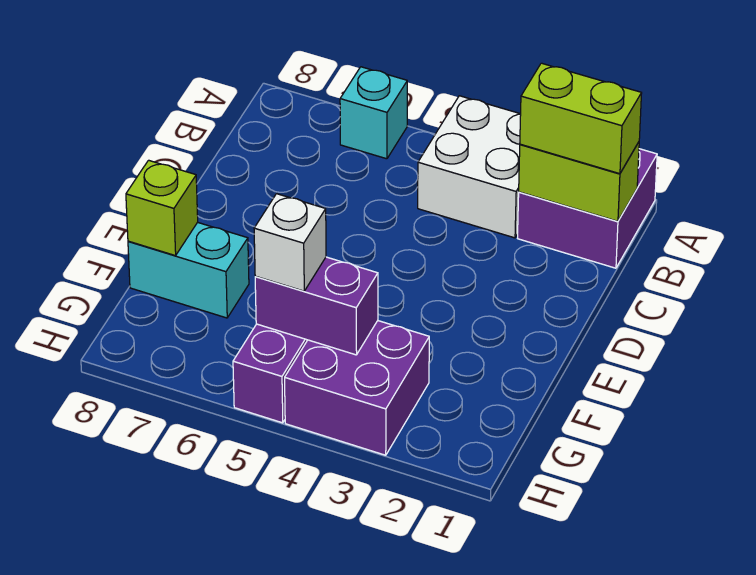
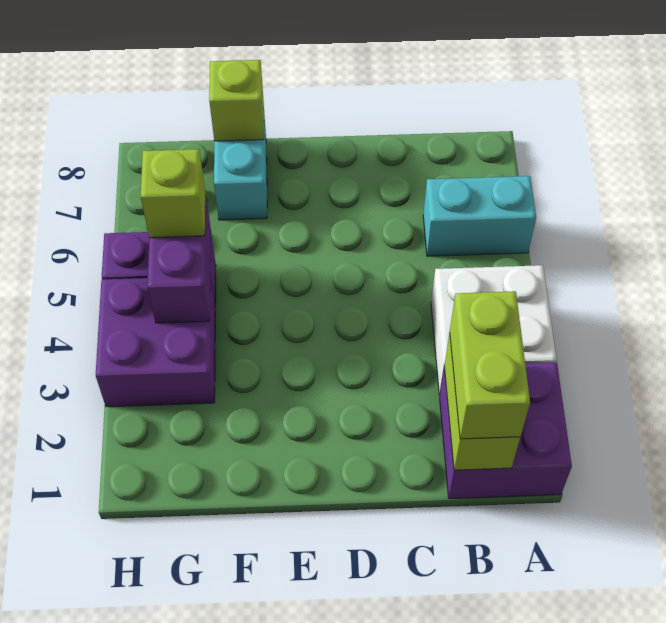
cyan brick A6 level 1 -> cyan brick A6:B6 level 1
white brick G5 level 3 -> lime brick G5 level 3

